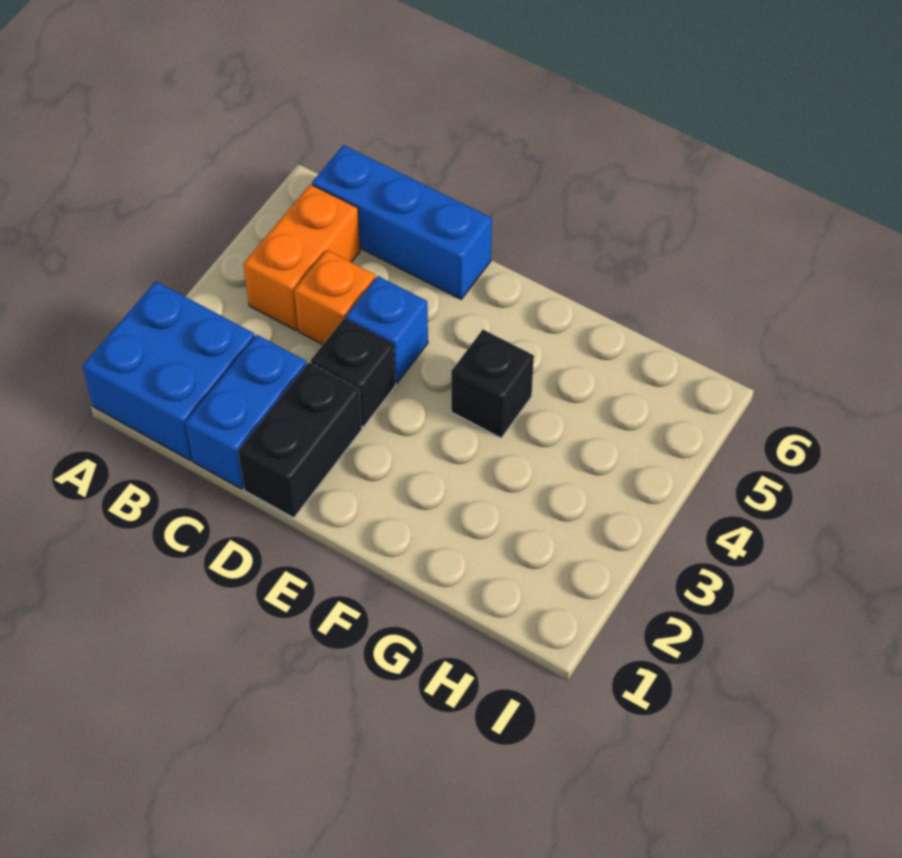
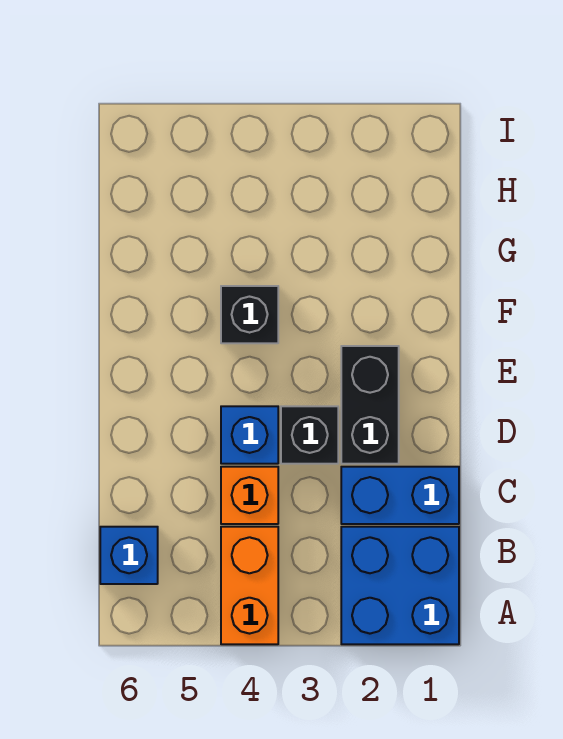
orange brick B4:B5 level 1 -> orange brick A4:B4 level 1
blue brick B6:D6 level 1 -> blue brick B6 level 1
black brick D1:D2 level 1 -> black brick D2:E2 level 1

